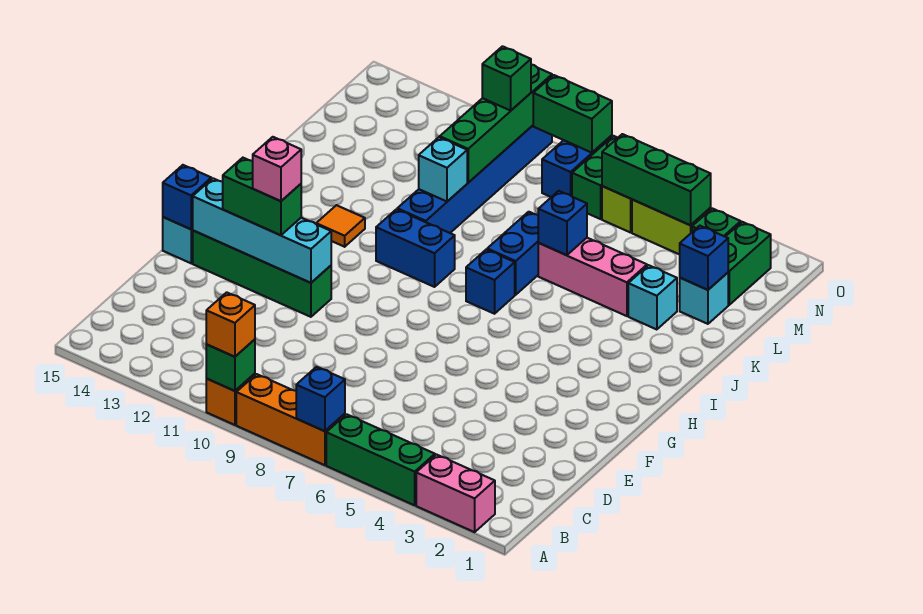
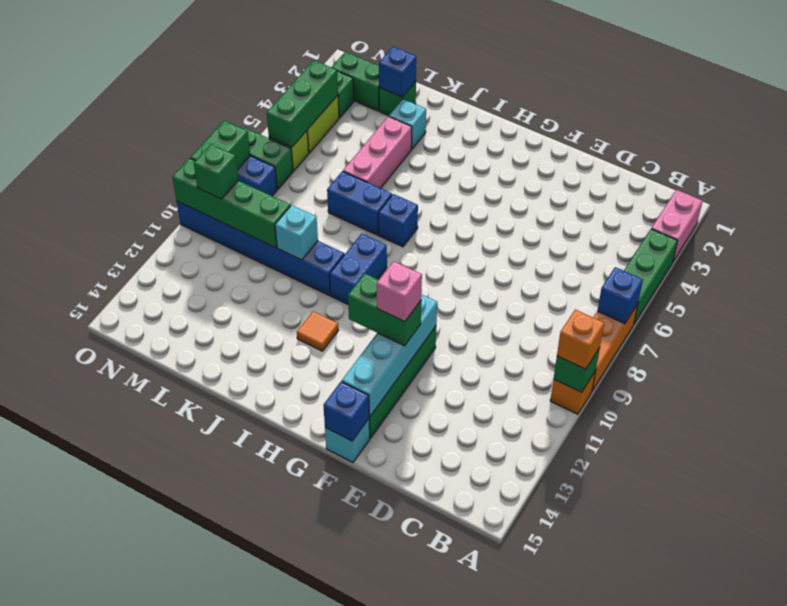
green brick F12:F13 level 3 -> green brick F12:G12 level 3
blue brick K6 level 2 -> none
cyan brick L2 level 1 -> green brick L2 level 1

